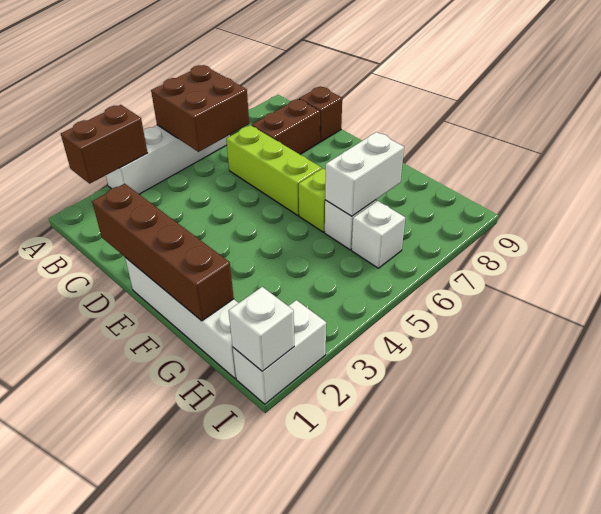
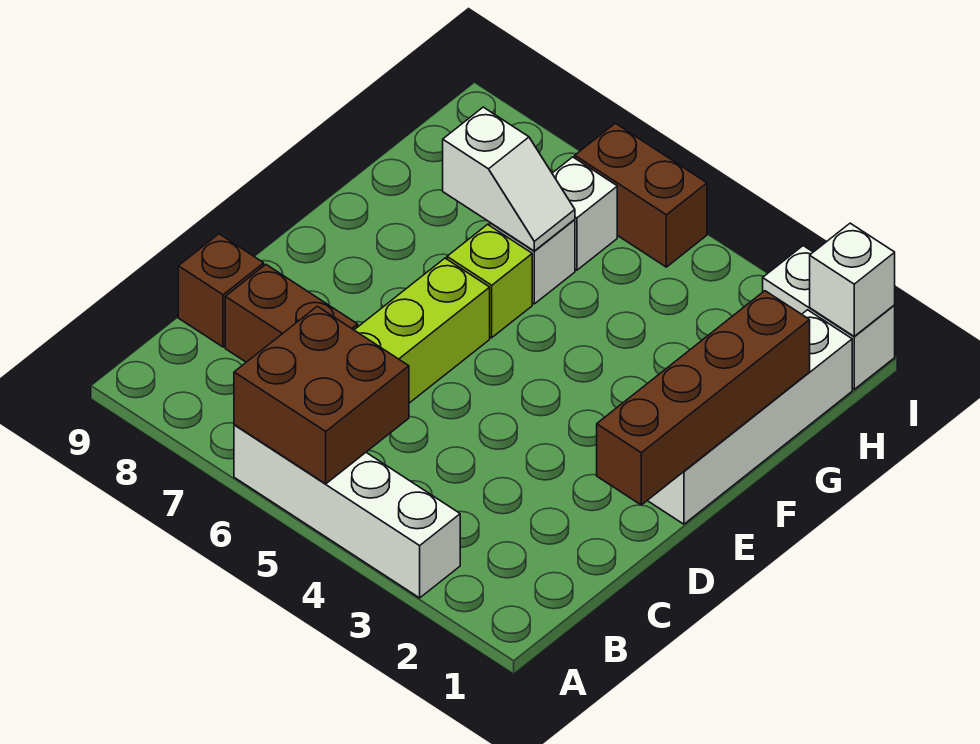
brown brick A2:A3 level 2 -> brown brick I5:I6 level 1
white brick G6:G7 level 2 -> white slope G6:G7 level 2 top 7

